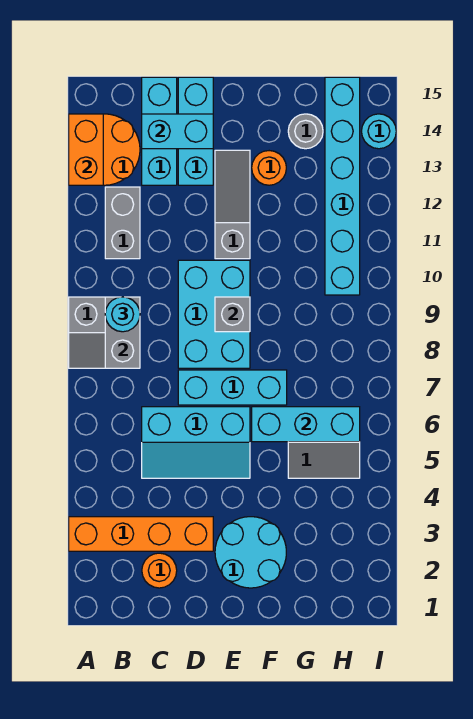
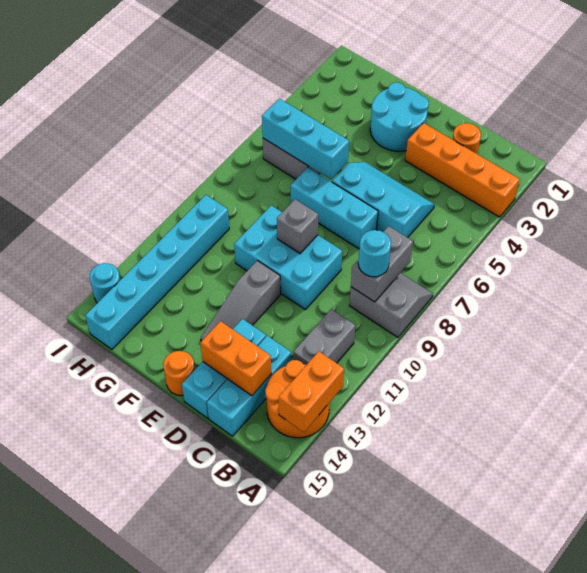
cyan brick C14:D14 level 2 -> orange brick C14:D14 level 2
cyan brick D8:E10 level 1 -> cyan brick D9:F10 level 1
orange round brick F13 level 1 -> orange round brick E15 level 1
grey round brick G14 level 1 -> none

